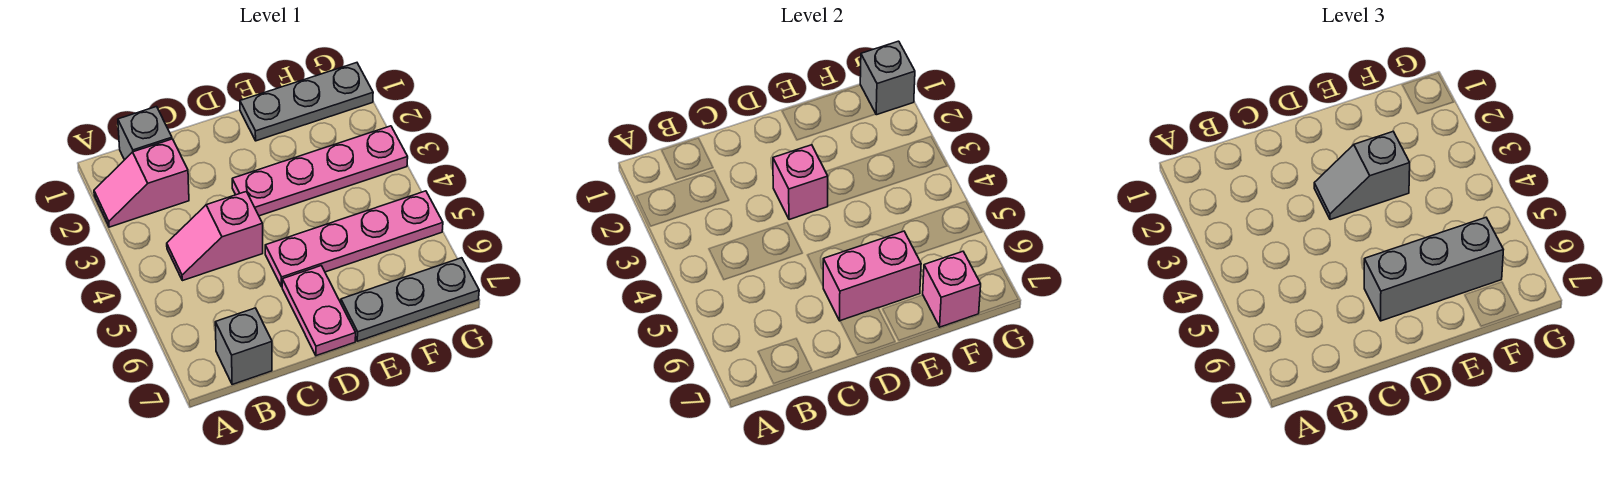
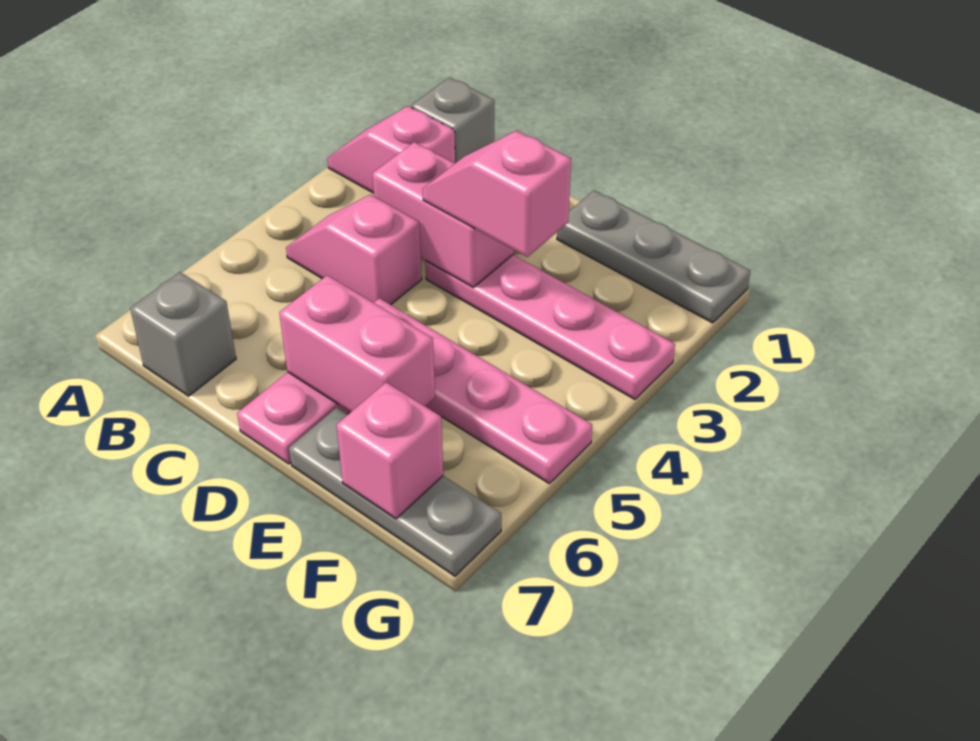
pink brick D3 level 2 -> pink brick C3:D3 level 2
grey slope D3:E3 level 3 top E -> pink slope D3:E3 level 3 top E
grey brick D6:F6 level 3 -> none
grey brick G1 level 2 -> none

